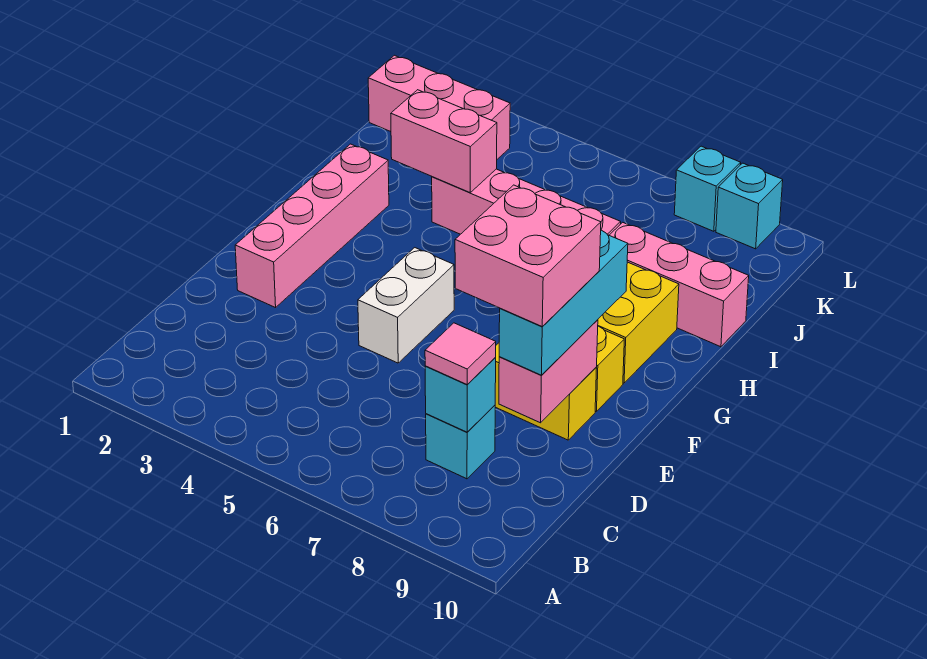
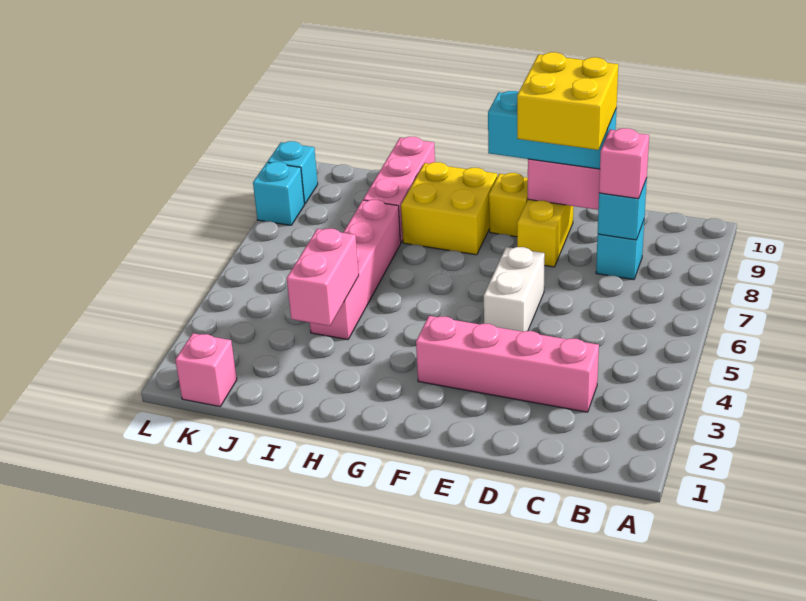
pink tile C8 level 3 -> pink brick C8 level 3
pink brick D8:E9 level 4 -> yellow brick D8:E9 level 4
pink brick E2:H2 level 1 -> pink brick C3:F3 level 1
white brick E5:F5 level 1 -> white brick E5:E6 level 1
pink brick K1:K3 level 1 -> pink brick K1 level 1

